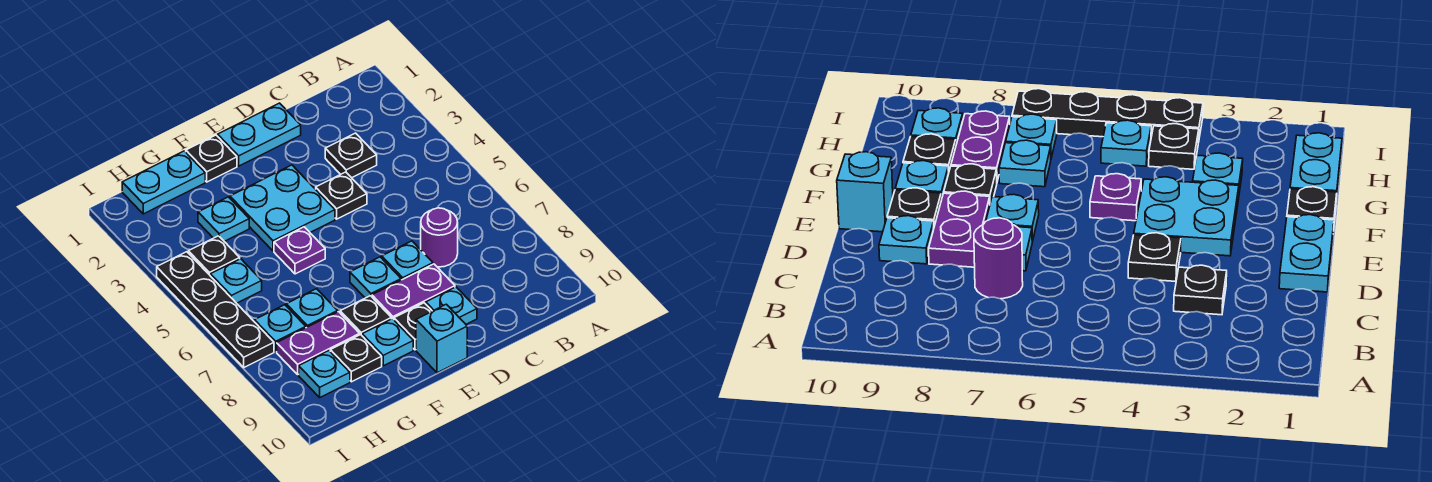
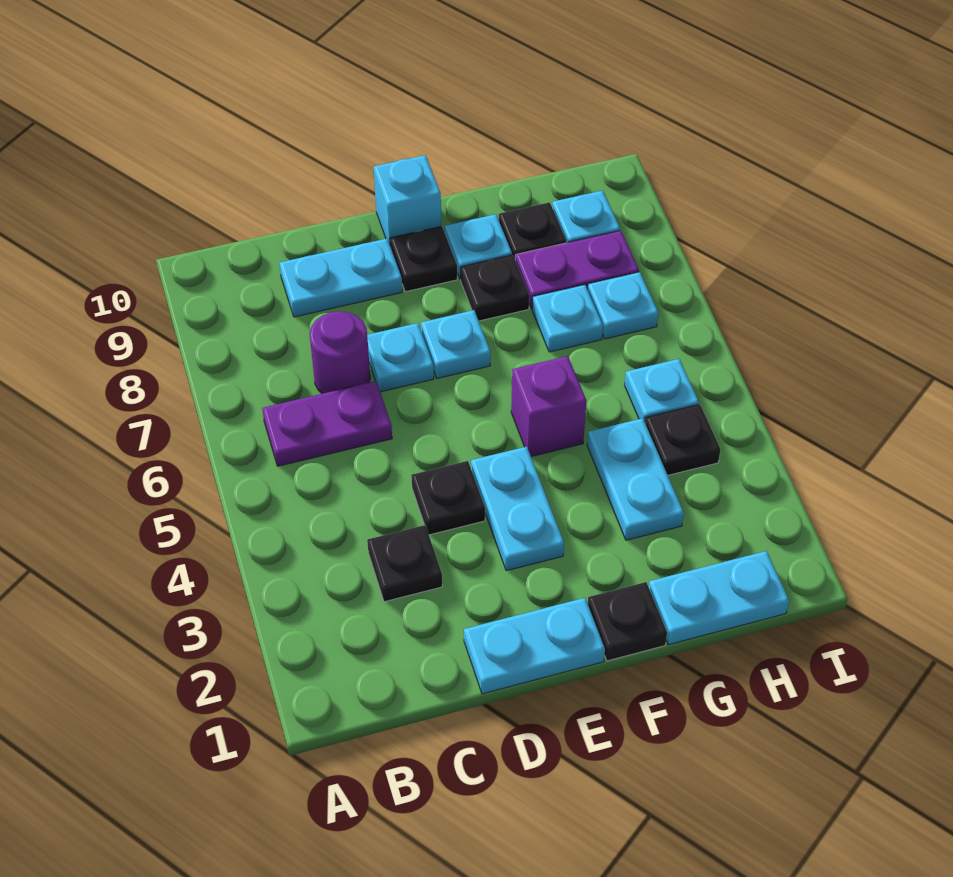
purple plate D8:E8 level 1 -> purple plate B6:C6 level 1
cyan plate D9 level 1 -> cyan plate C9:D9 level 1
cyan plate E3:F4 level 1 -> cyan plate E3:E4 level 1
purple plate F5 level 1 -> purple brick F5 level 1
cyan plate G3 level 1 -> cyan plate G3:G4 level 1
black plate I4:I7 level 1 -> none

